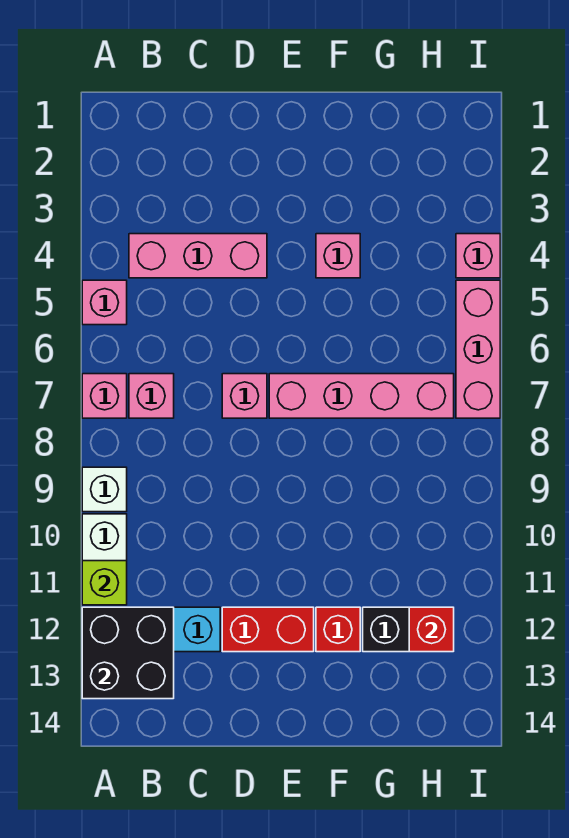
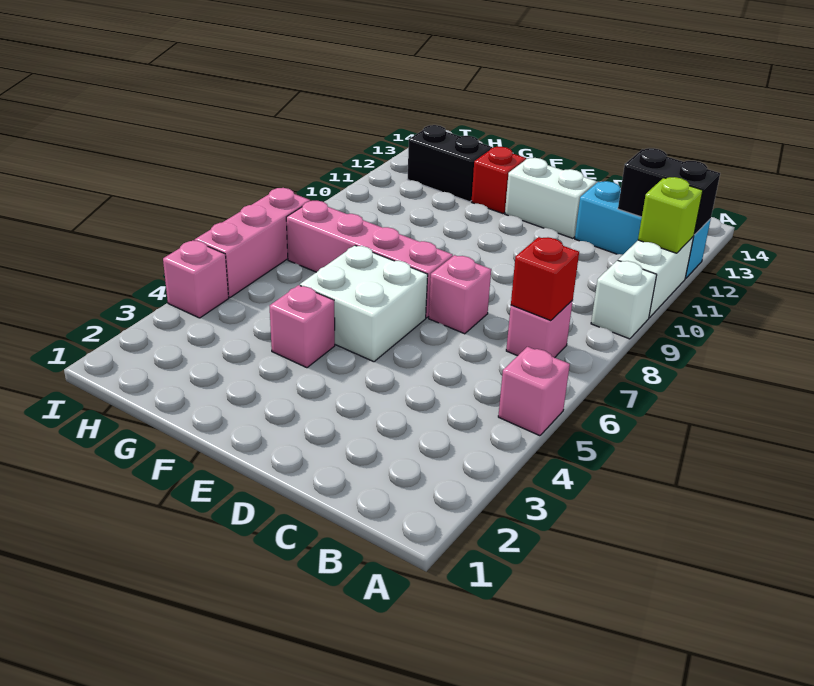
pink brick A7 level 1 -> none
black brick A12:B13 level 2 -> black brick A12:B12 level 2
pink brick B4:D4 level 1 -> none
red brick D12:E12 level 1 -> white brick D12:E12 level 1
none -> white brick E5:F6 level 1
red brick H12 level 2 -> red brick B7 level 2

